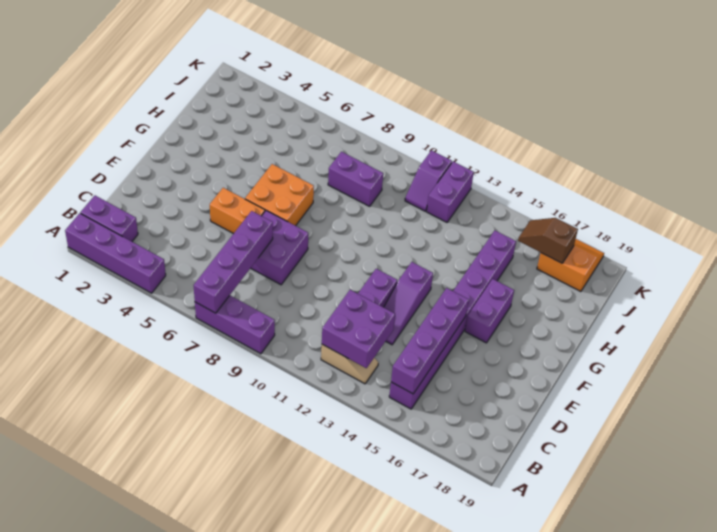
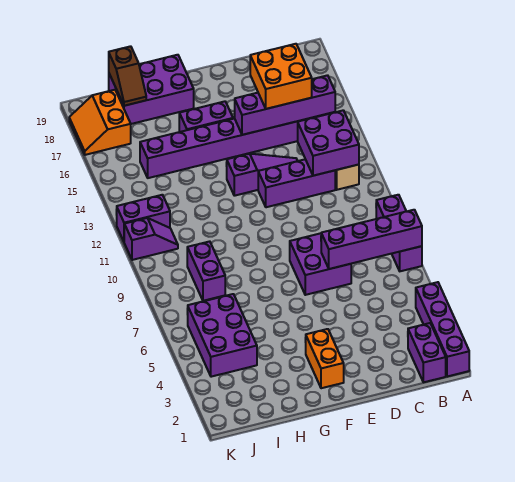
orange brick E5:E6 level 1 -> orange brick F2:F3 level 1
orange brick F6:G7 level 1 -> orange brick C15:D16 level 3
none -> purple brick G18:I19 level 1
none -> purple brick I4:J6 level 1
brown slope J16:J17 level 2 top 17 -> brown slope I18:I19 level 2 top 19

